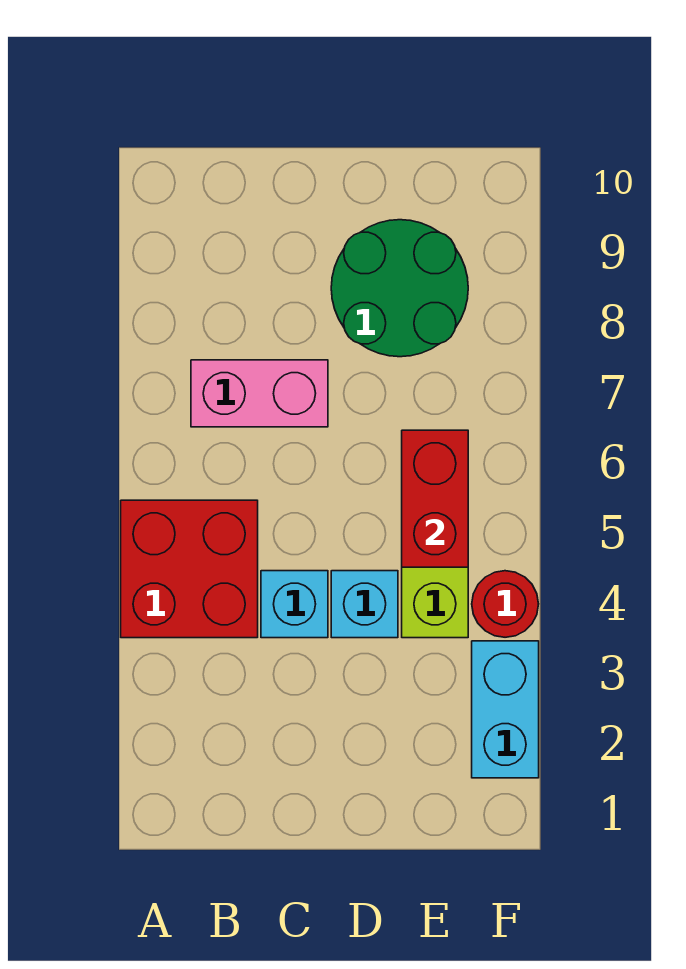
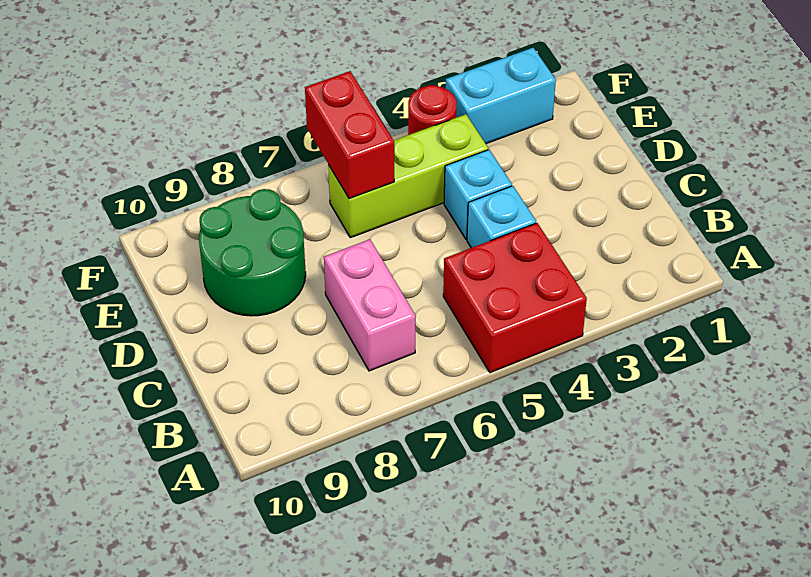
red brick E5:E6 level 2 -> red brick E6:F6 level 2

